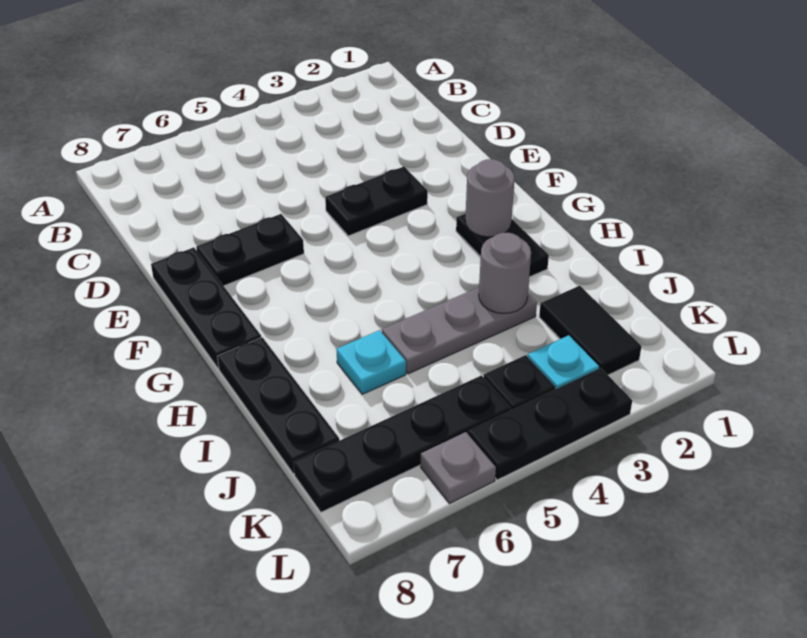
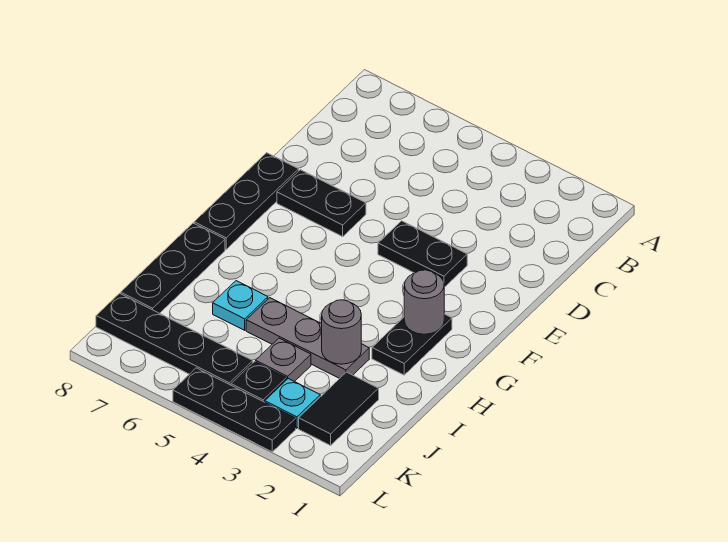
grey plate L6 level 1 -> grey plate J4 level 1

